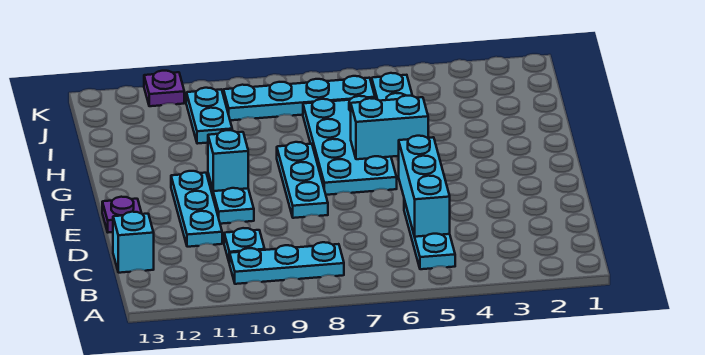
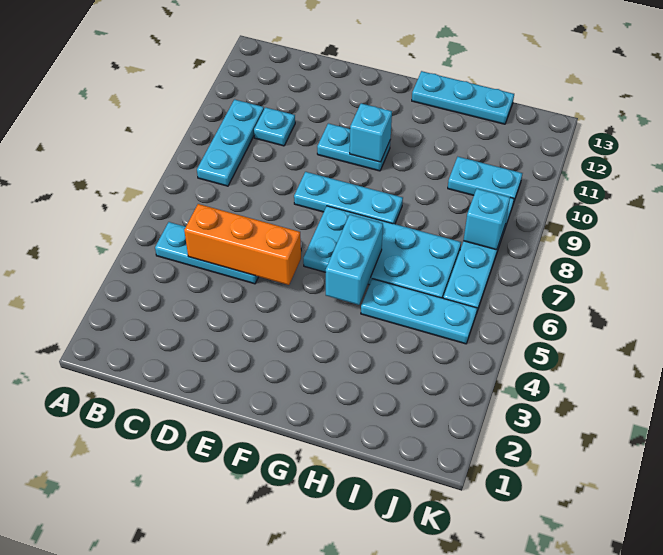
cyan brick C5:E5 level 2 -> orange brick C5:E5 level 2
cyan brick C13 level 1 -> cyan brick J8 level 2
cyan plate D11:F11 level 1 -> cyan plate G13:I13 level 1
purple plate E13 level 1 -> none
purple plate K11 level 1 -> none

